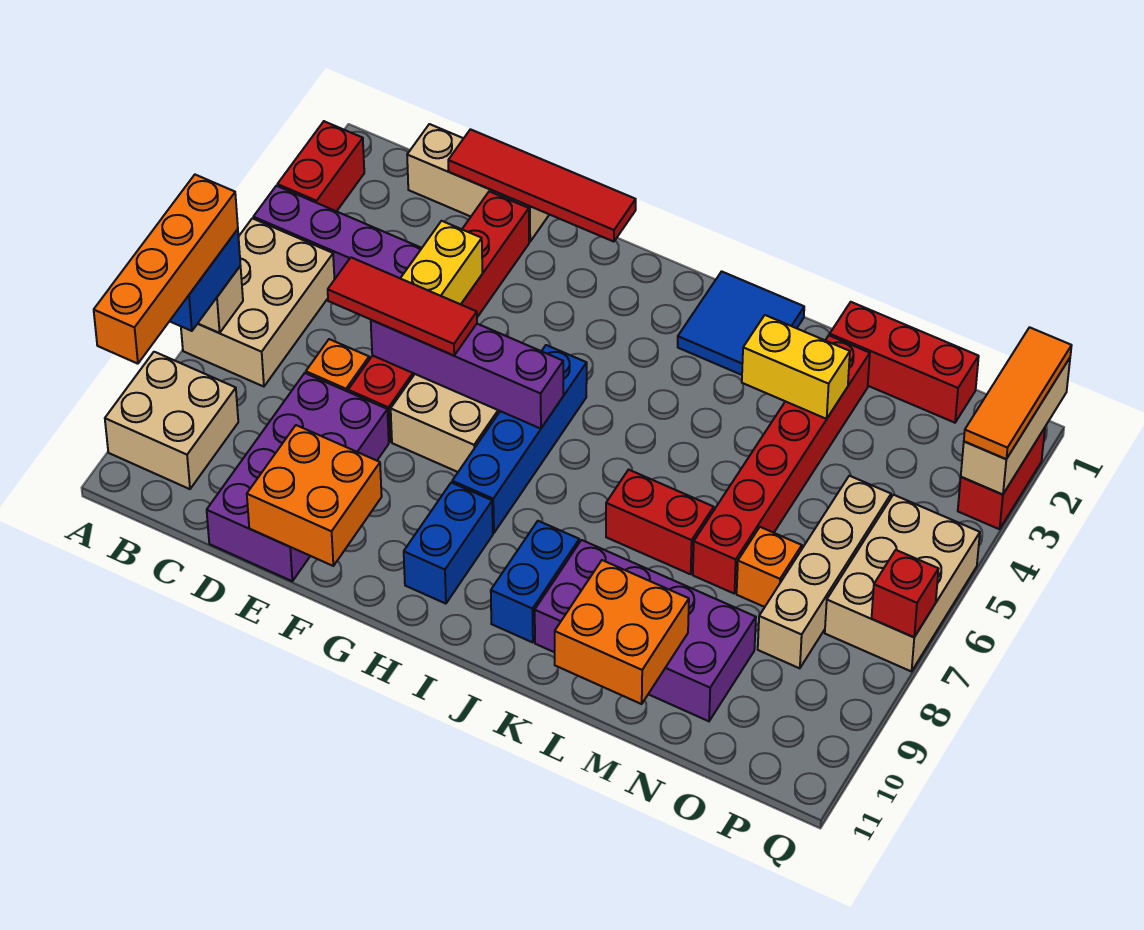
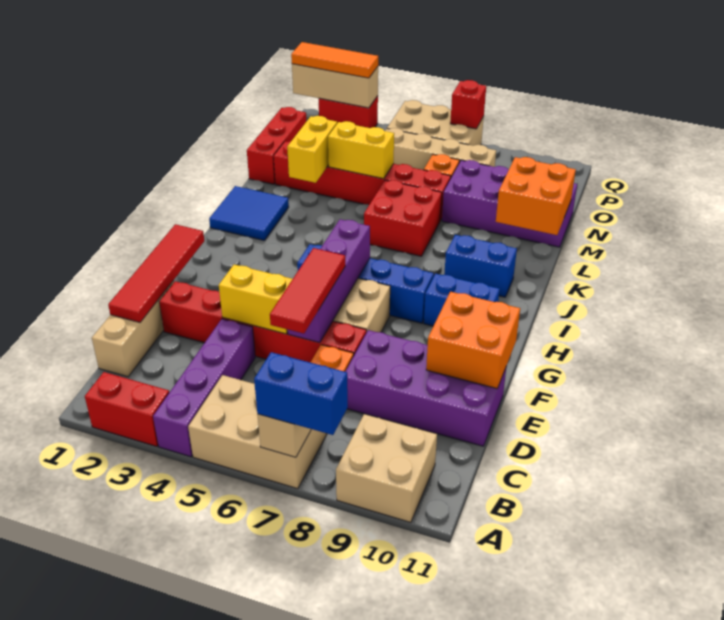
orange brick A7:A10 level 4 -> none
red brick K7:L7 level 1 -> red brick K6:L7 level 1
purple brick K9:N10 level 1 -> purple brick M8:N11 level 1
none -> yellow brick M4:M5 level 2

